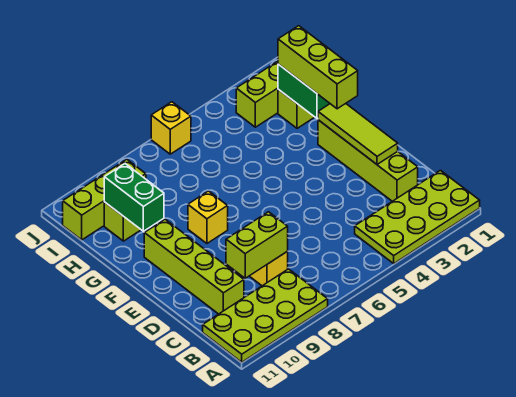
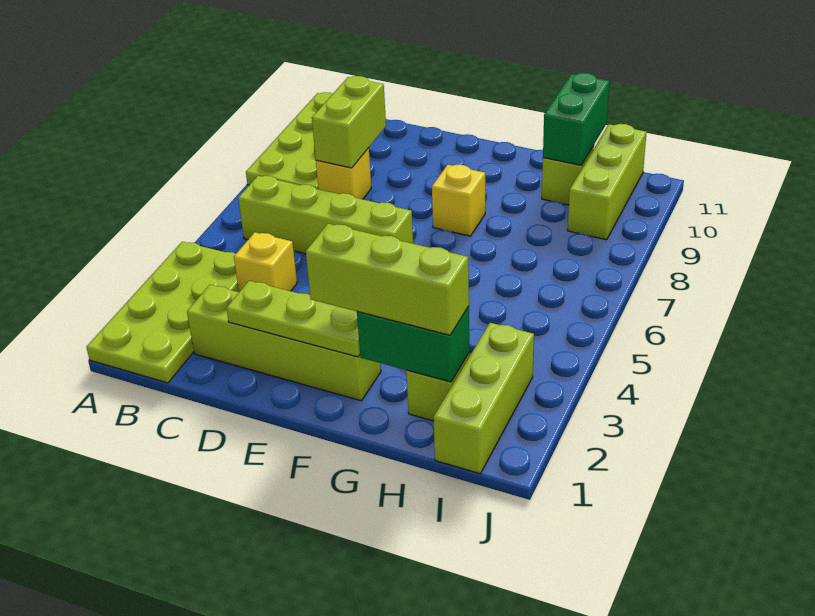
lime brick C10:F10 level 1 -> lime brick B6:E6 level 1
lime tile D2:F2 level 2 -> lime plate D2:F2 level 2
green brick G10:H10 level 2 -> green brick H10:H11 level 2
yellow brick J6 level 1 -> yellow brick C4 level 1

